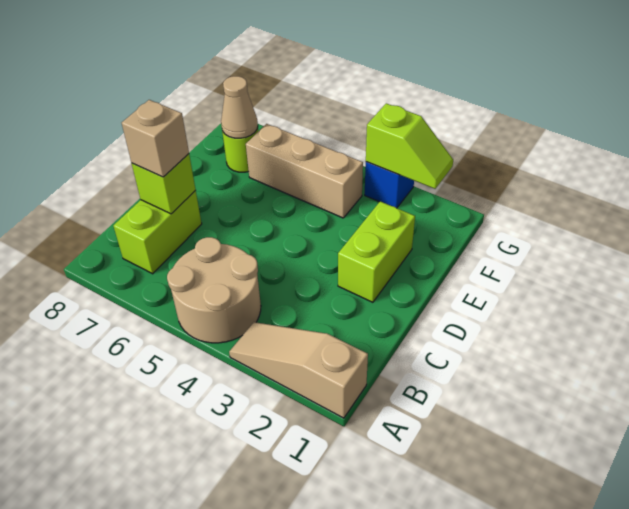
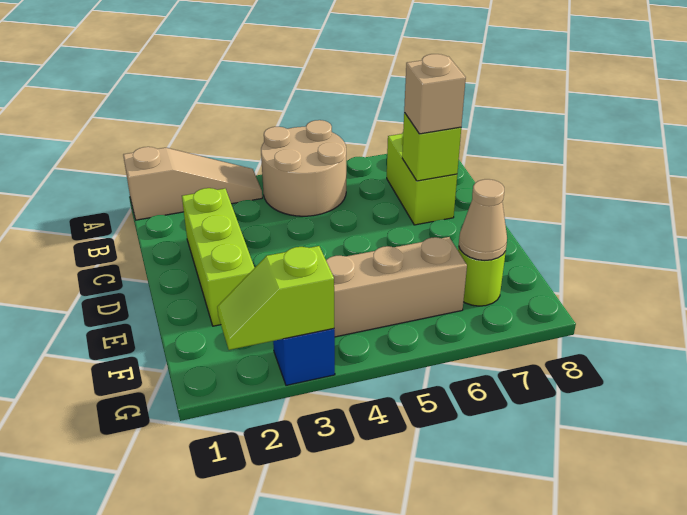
lime brick D2:E2 level 1 -> lime brick C2:E2 level 1

